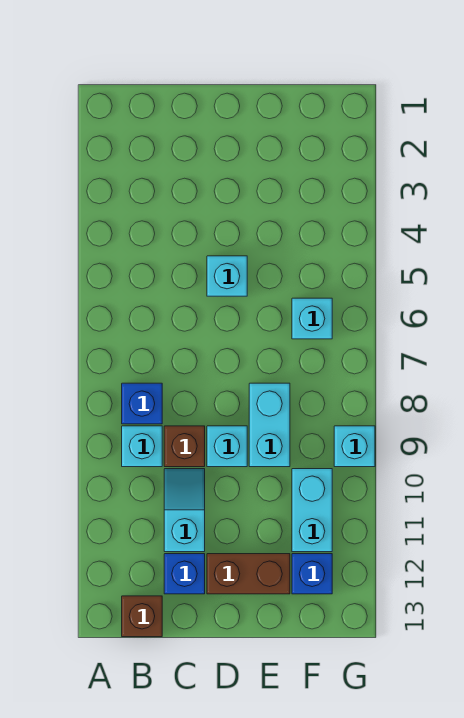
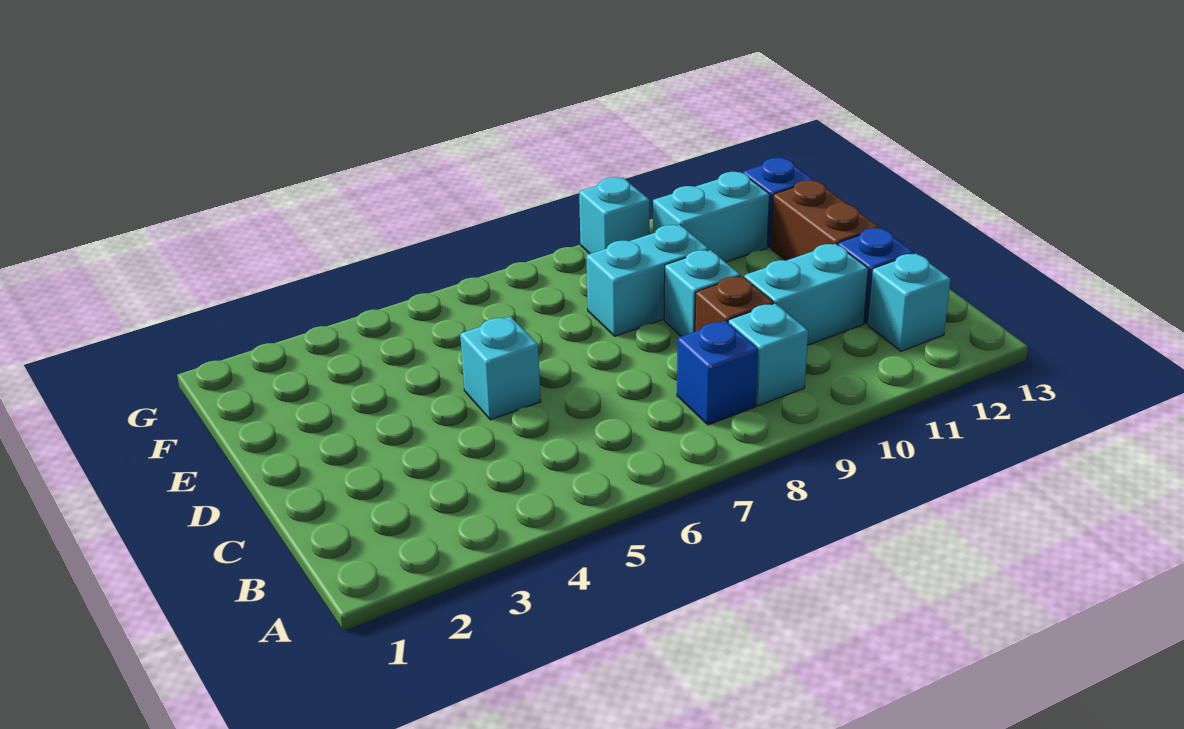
brown brick B13 level 1 -> none
cyan slope C10:C11 level 1 top 11 -> cyan brick C10:C11 level 1
cyan brick F6 level 1 -> cyan brick B12 level 1

